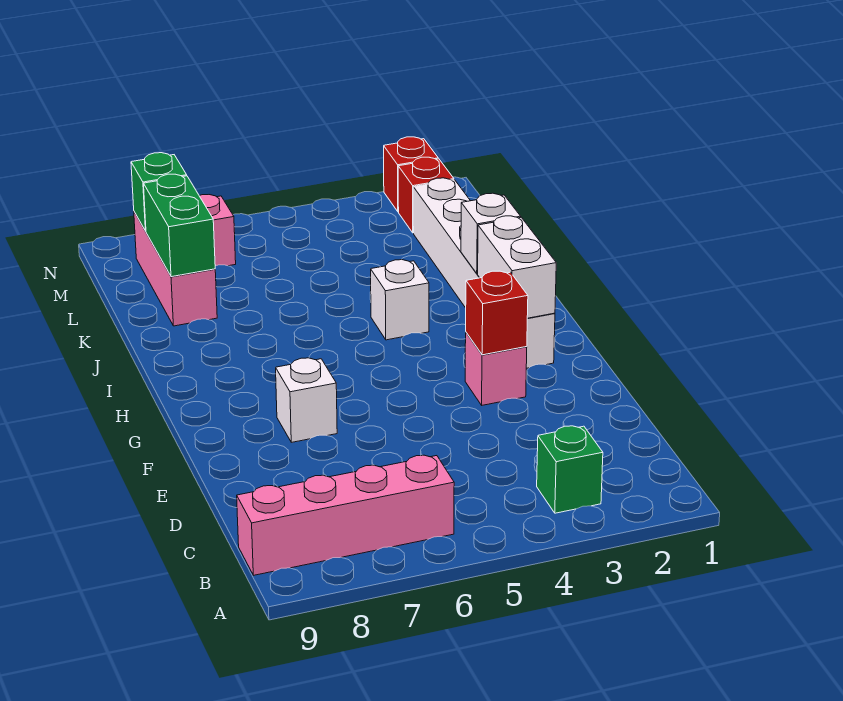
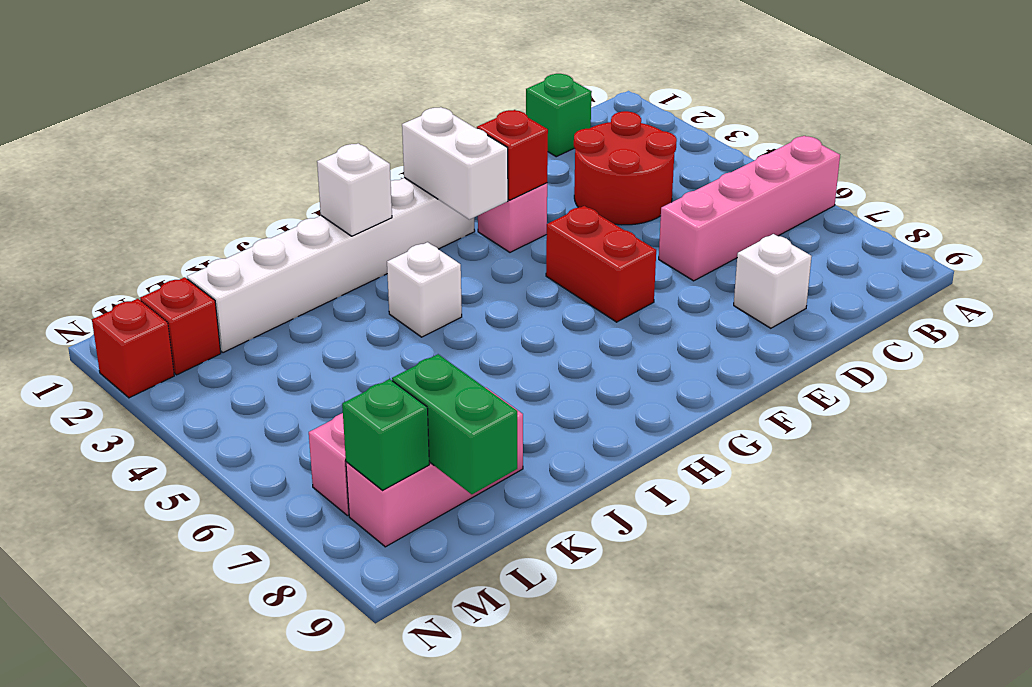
green brick B3 level 1 -> green brick C1 level 1
pink brick B6:B9 level 1 -> pink brick A6:D6 level 1
none -> red round brick C3:D4 level 1
none -> red brick F5:F6 level 1
white brick F7 level 1 -> white brick D8 level 1
white brick G2:H2 level 2 -> white brick G2:G3 level 2
green brick K8:L8 level 2 -> green brick L8:L9 level 2

